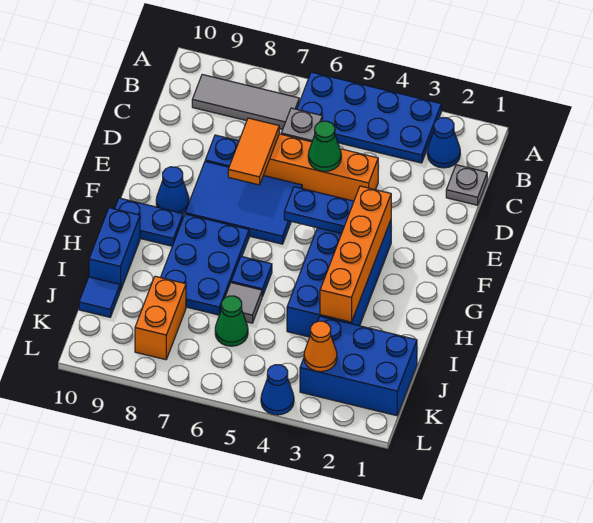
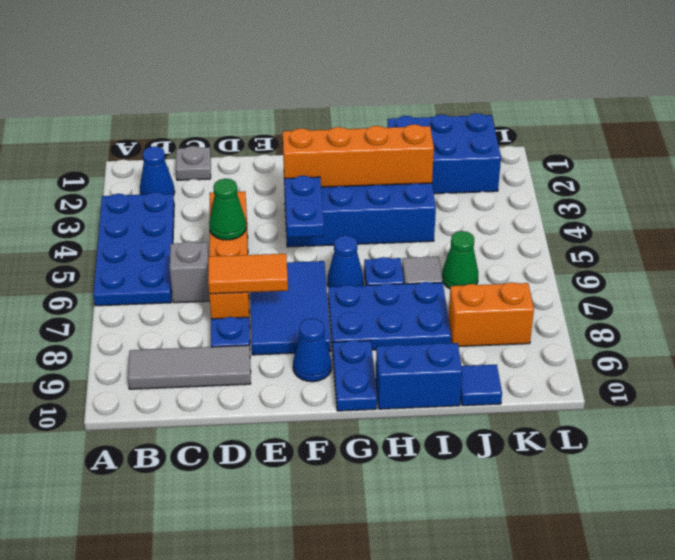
grey tile B7:B9 level 1 -> grey tile B9:D9 level 1
blue brick J1:K3 level 1 -> blue brick I1:K2 level 1
orange cone K3 level 2 -> none
blue cone L4 level 1 -> blue cone G6 level 1

